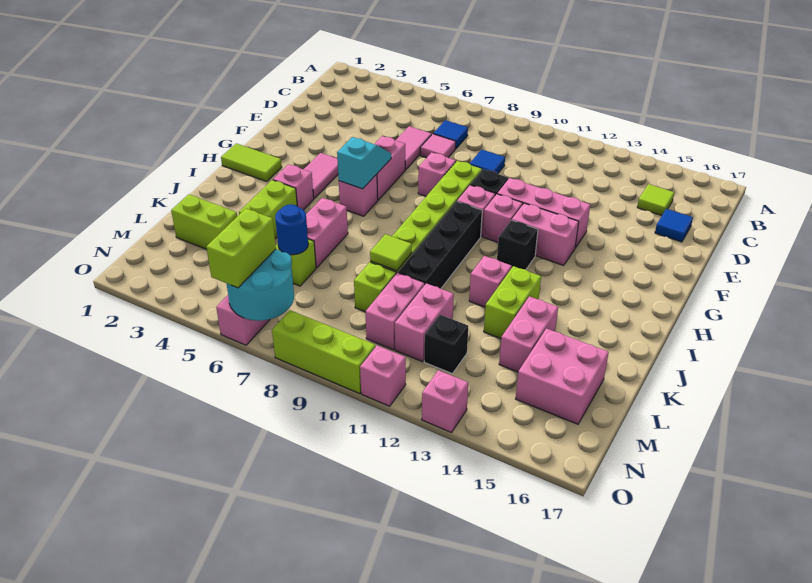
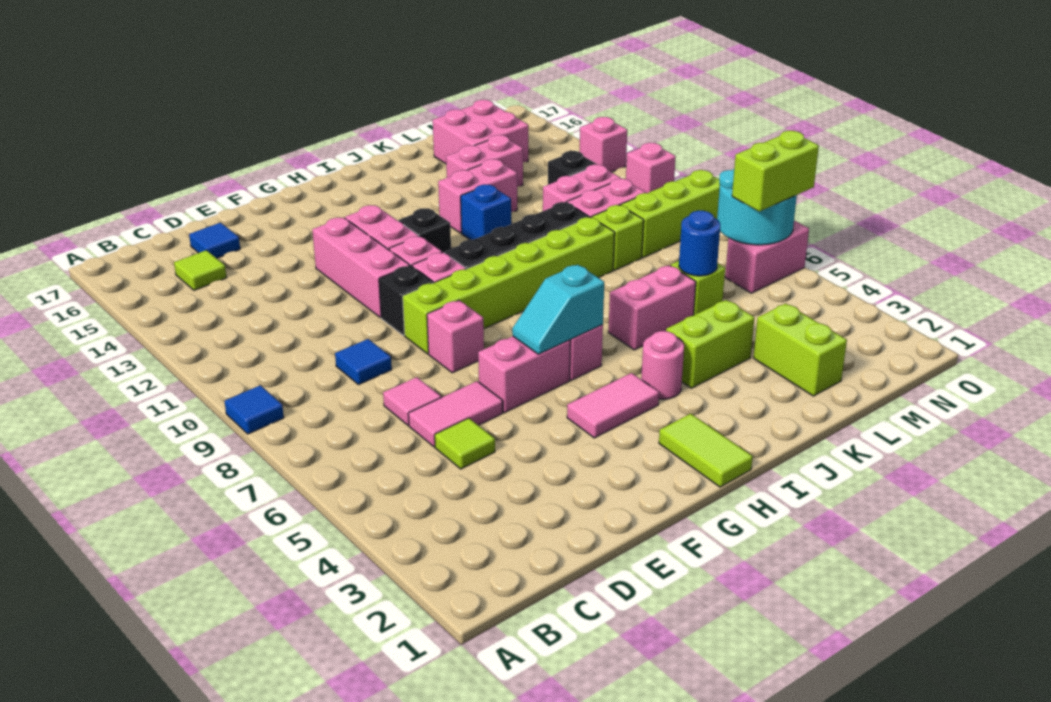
blue tile C7 level 1 -> blue tile A9 level 1
pink brick I4 level 1 -> pink round brick I4 level 1
pink brick J12 level 1 -> blue brick J12 level 1
lime brick J13:K13 level 1 -> pink brick J13:K13 level 1
lime tile K9 level 2 -> lime tile D5 level 1
lime brick O8:O10 level 1 -> lime brick M9:O9 level 1

